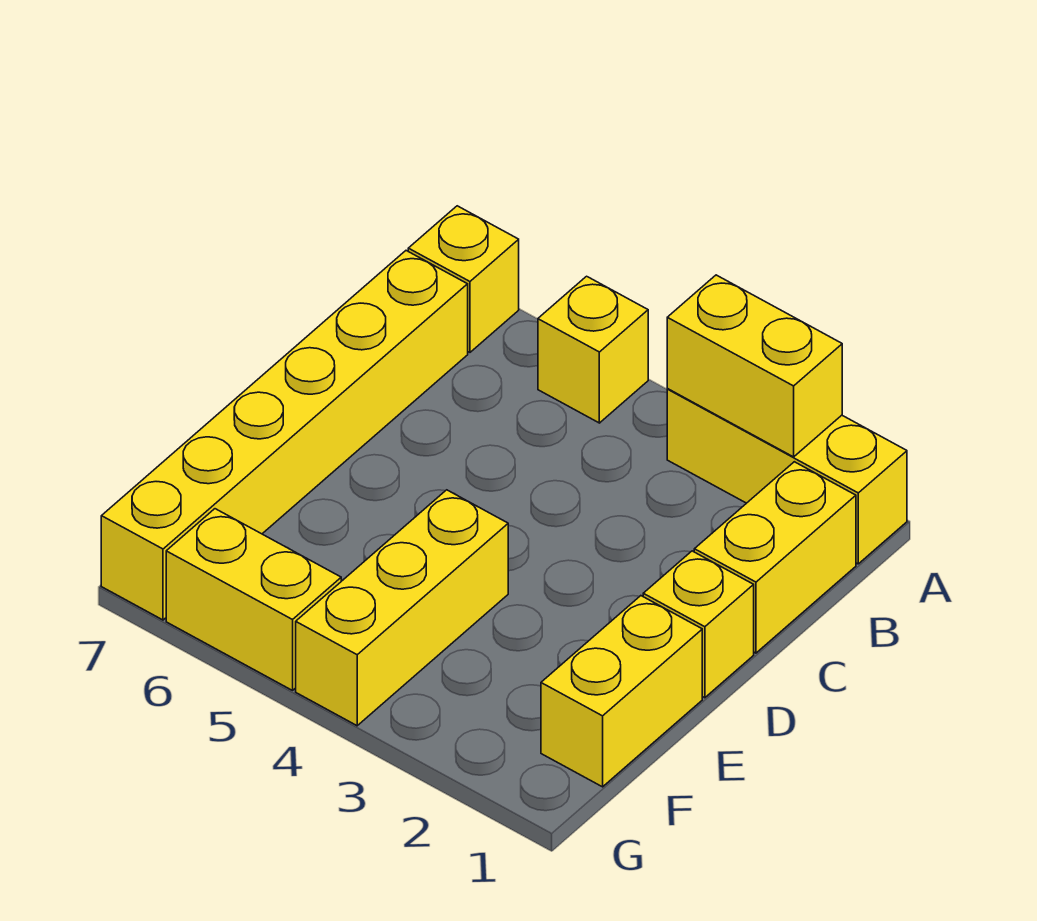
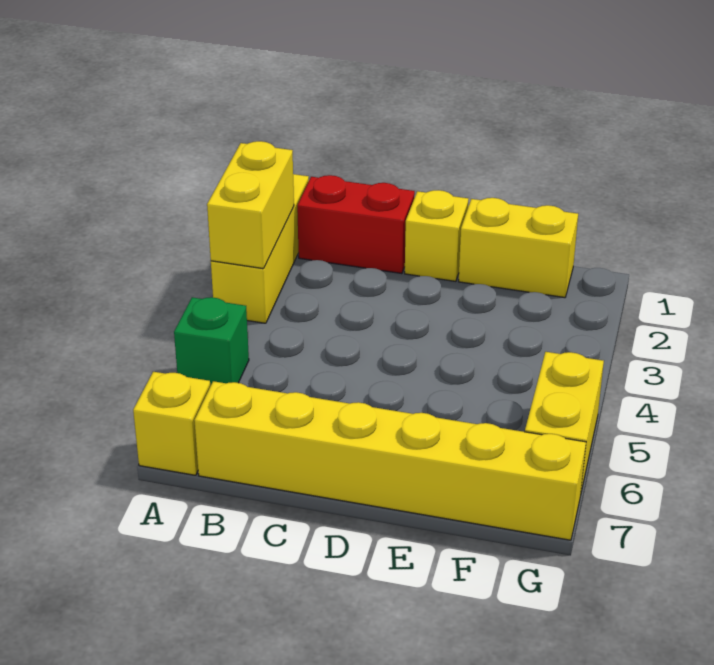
yellow brick A5 level 1 -> green brick A5 level 1
yellow brick B1:C1 level 1 -> red brick B1:C1 level 1
yellow brick E4:G4 level 1 -> none

